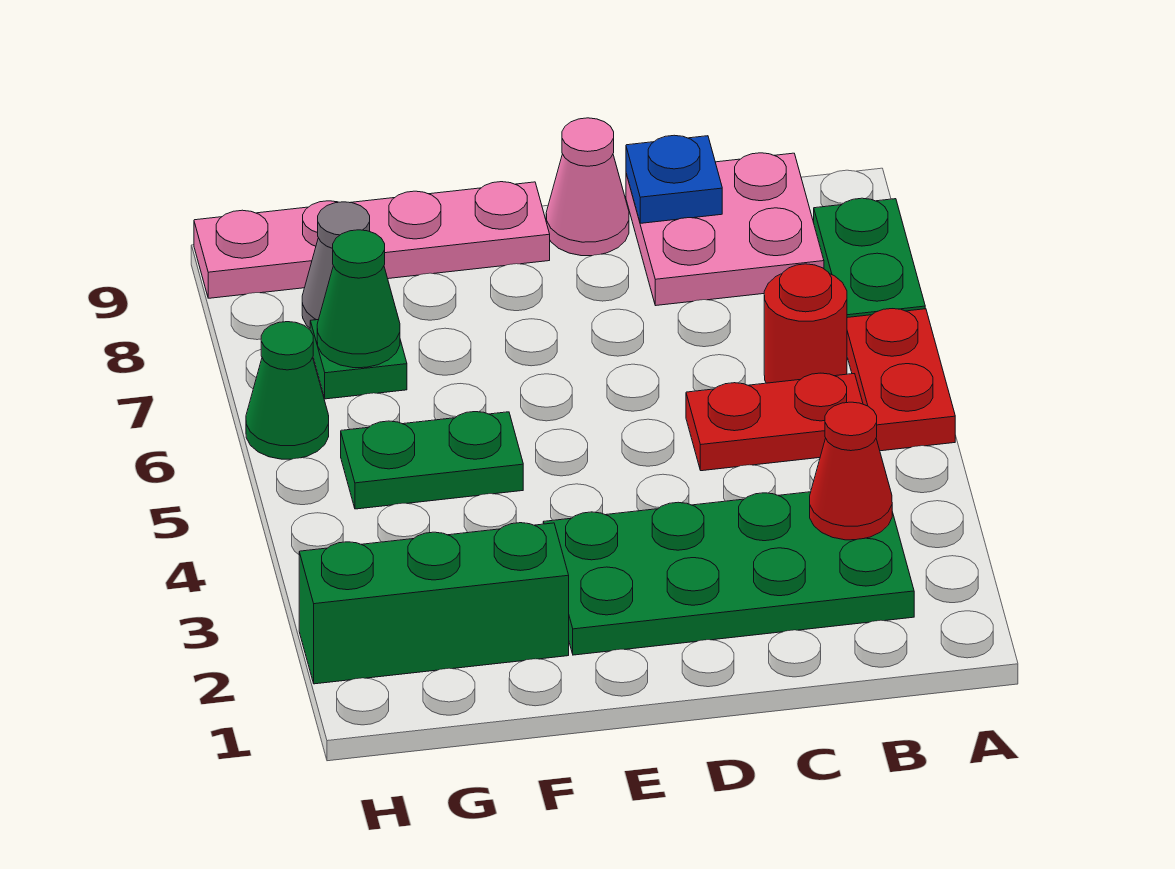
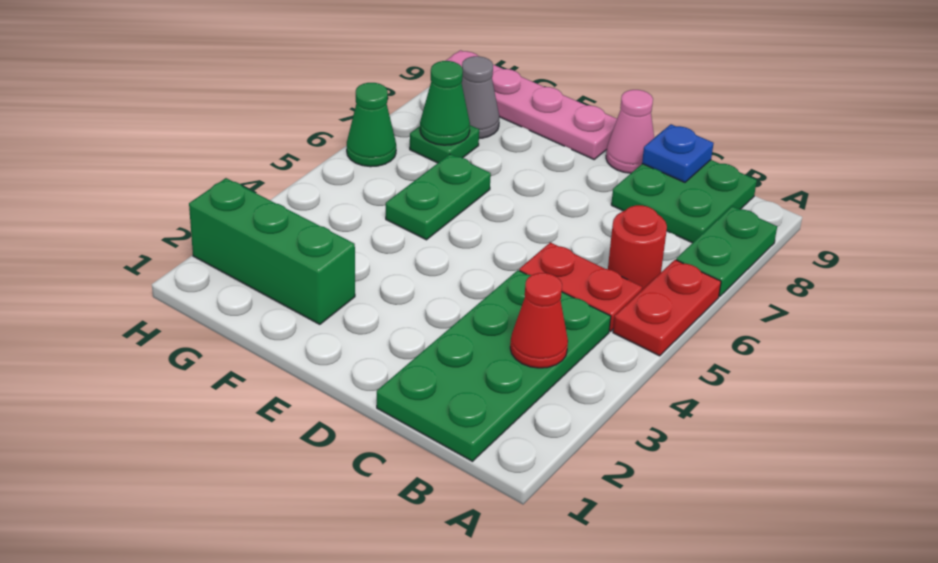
green plate B2:E3 level 1 -> green plate B1:C4 level 1
pink plate B8:C9 level 1 -> green plate B8:C9 level 1
green plate F5:G5 level 1 -> green plate F5:F6 level 1

